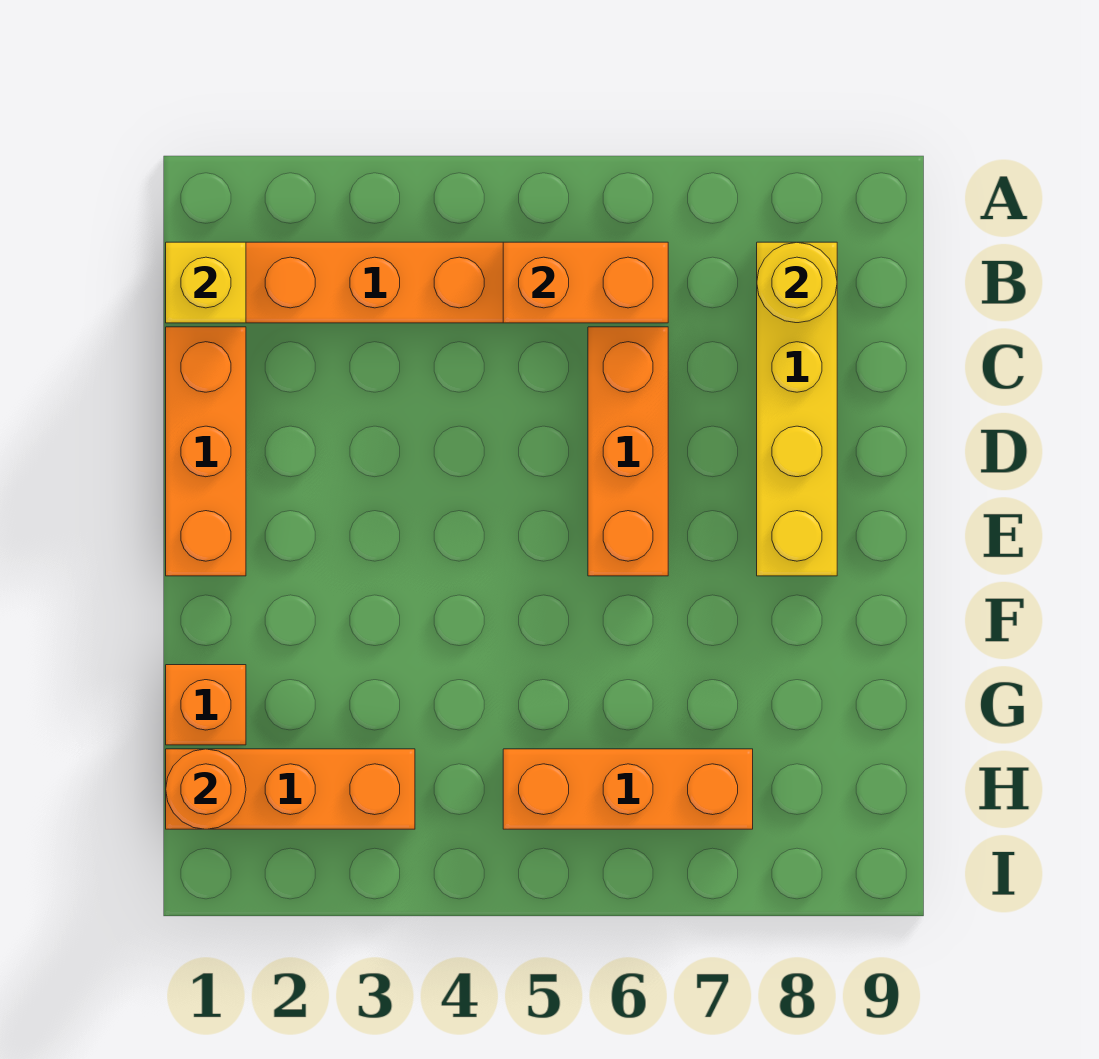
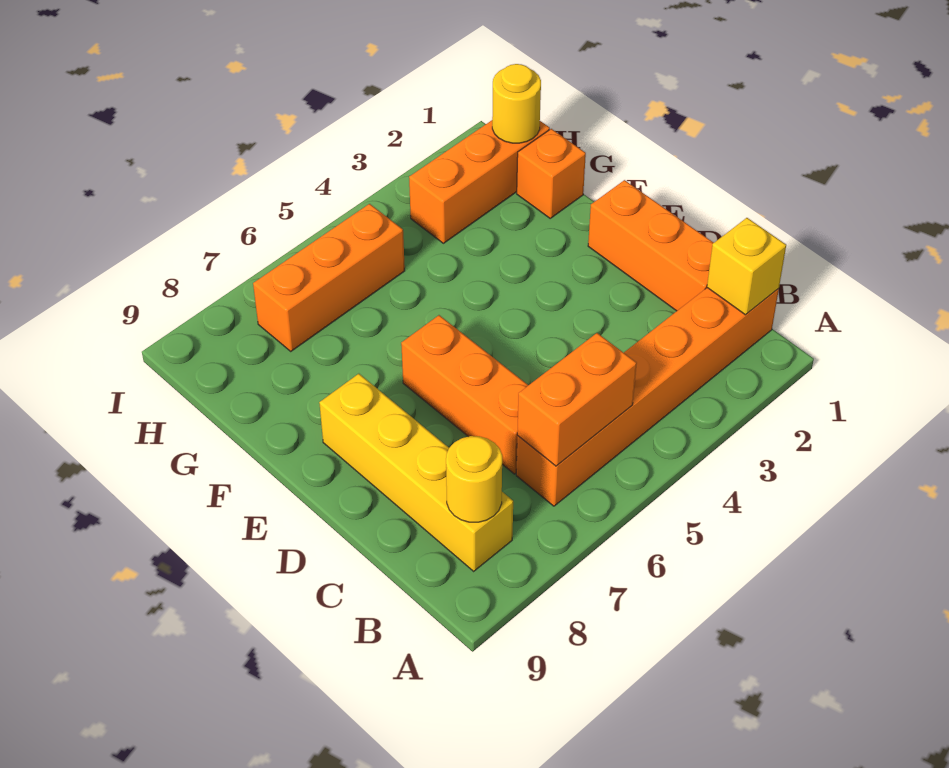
orange round brick H1 level 2 -> yellow round brick H1 level 2

